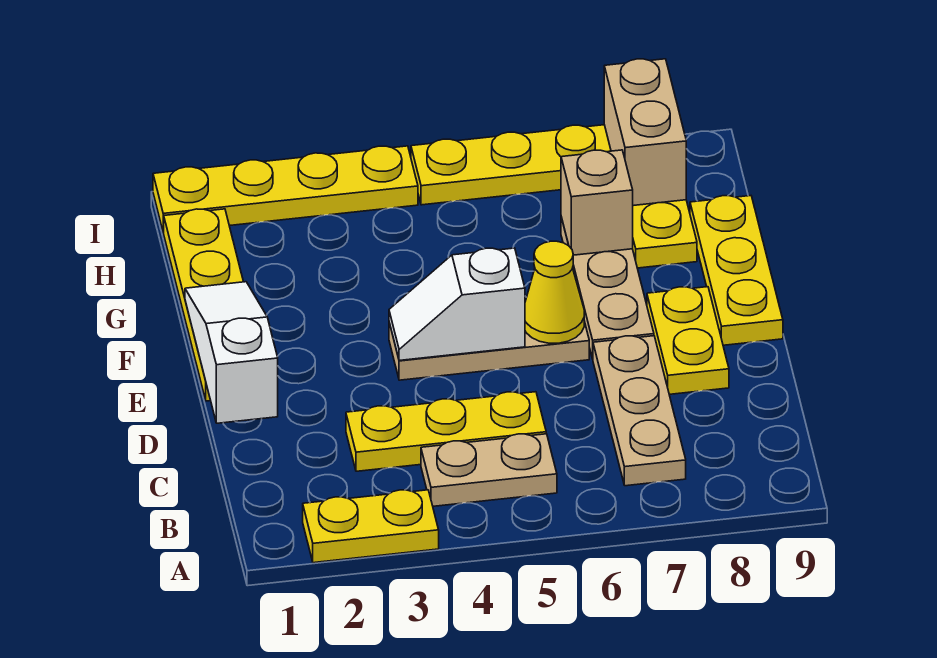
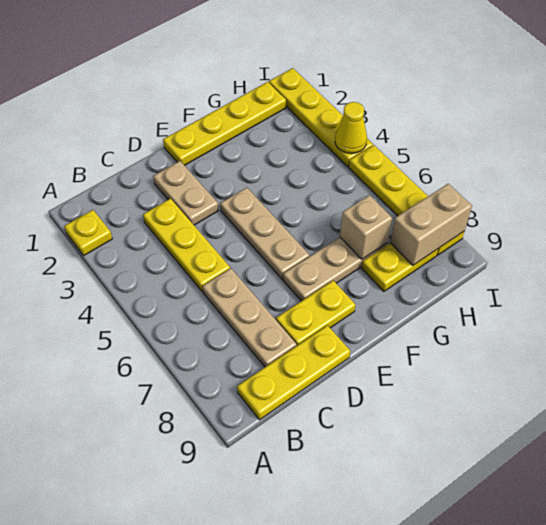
yellow plate A2:A3 level 1 -> yellow plate A2 level 1
tan plate B4:B5 level 1 -> tan plate D2:D3 level 1
tan plate B7:D7 level 1 -> tan plate C6:C8 level 1
white slope D1:F1 level 2 top D -> none
white slope E4:E5 level 2 top 5 -> none
yellow cone E6 level 2 -> yellow cone I4 level 2
yellow plate E9:G9 level 1 -> yellow plate B9:D9 level 1

